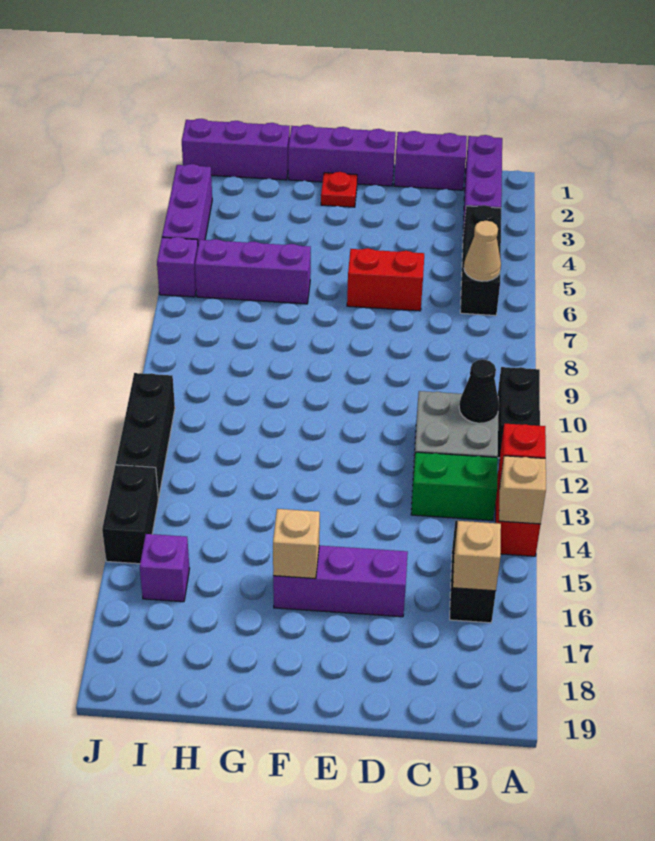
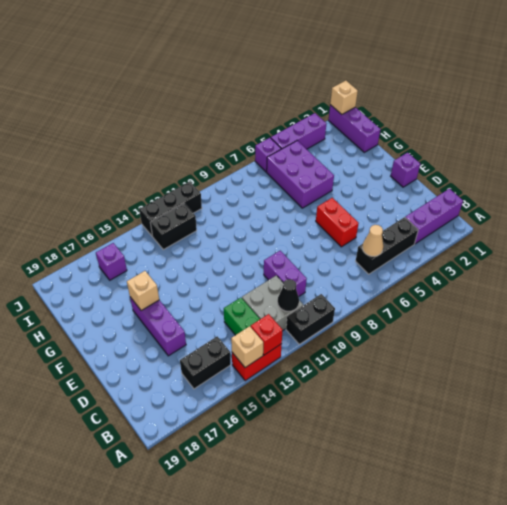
tan brick B16 level 2 -> tan brick J1 level 2
purple brick C1:D1 level 1 -> purple brick C10:D10 level 1
purple brick E1:G1 level 1 -> purple brick E1 level 1
red plate F2 level 1 -> none
purple brick G6:I6 level 1 -> purple brick G5:I6 level 1
black brick J14:J15 level 1 -> black brick I12:I13 level 1

